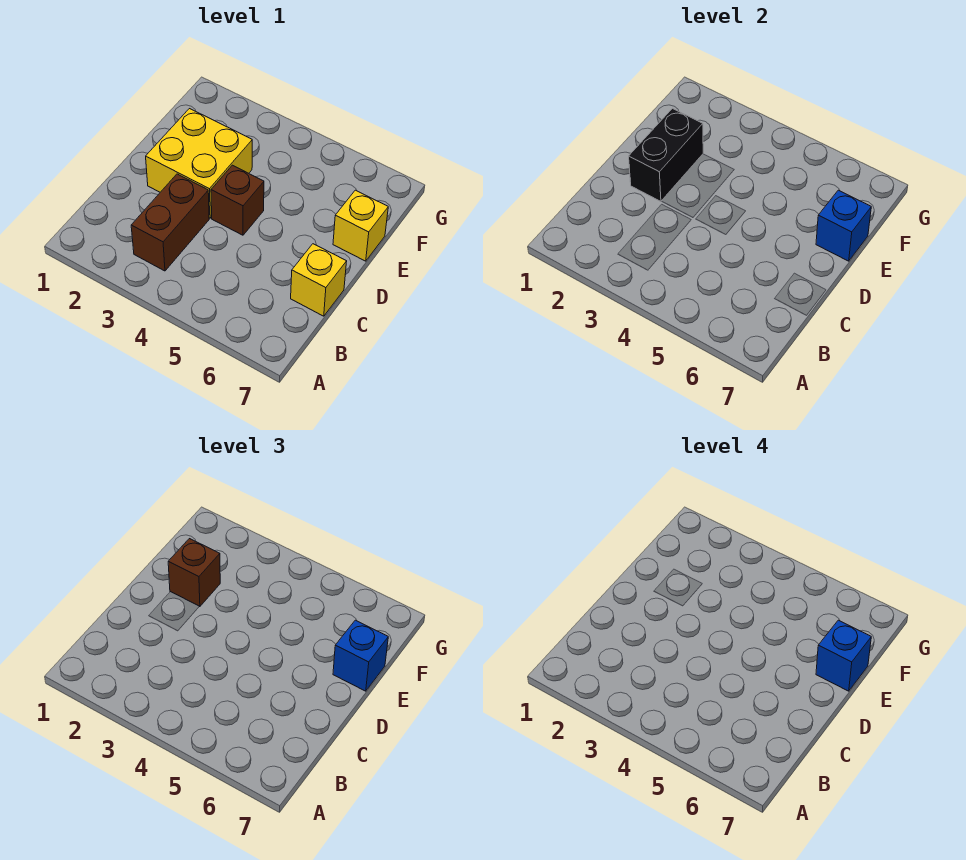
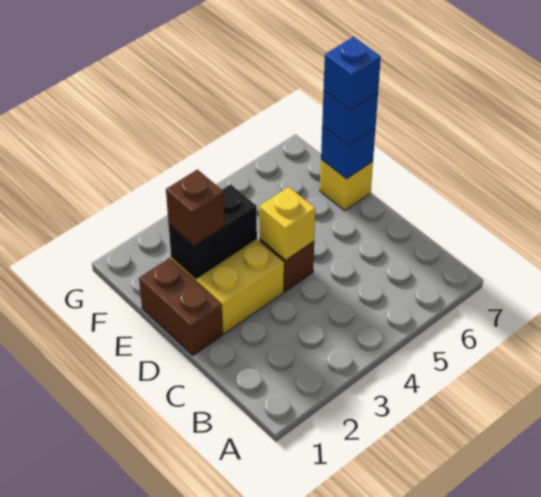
brown brick B3:C3 level 1 -> brown brick D1:E1 level 1
yellow brick C7 level 1 -> yellow brick D4 level 2
black brick D2:E2 level 2 -> black brick E2:E3 level 2

